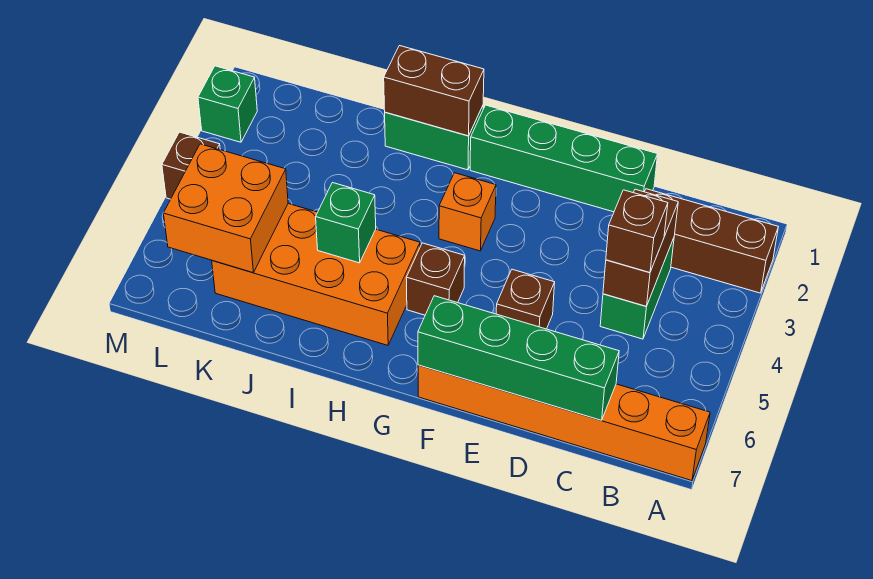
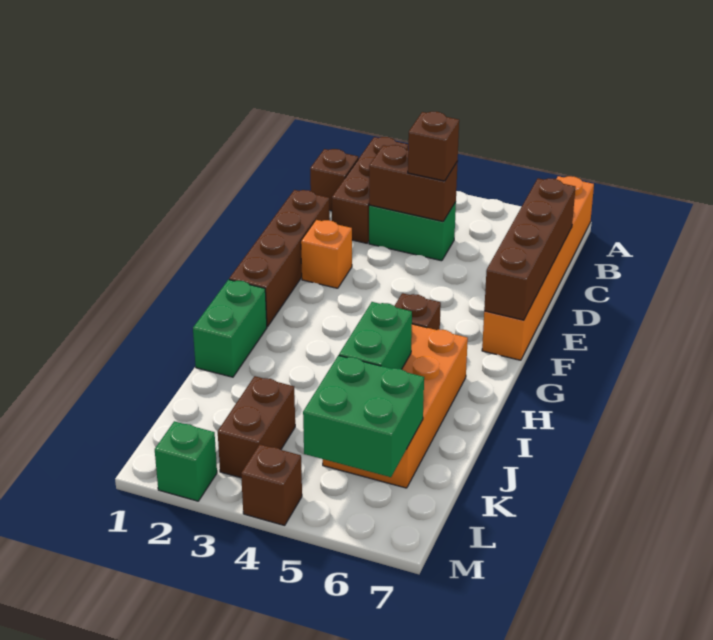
green brick C7:F7 level 2 -> brown brick C7:F7 level 2
green brick D1:G1 level 1 -> brown brick D1:G1 level 1
brown brick E5 level 1 -> brown brick B1 level 1
orange brick G3 level 1 -> orange brick E2 level 1
brown brick H1:I1 level 2 -> brown brick K3:L3 level 1
green brick I5 level 2 -> green brick I5:J5 level 2
orange brick K5:L6 level 2 -> green brick K5:L6 level 2

